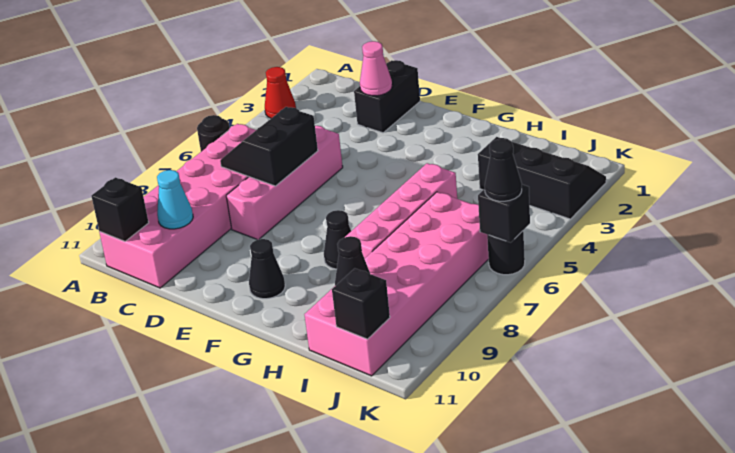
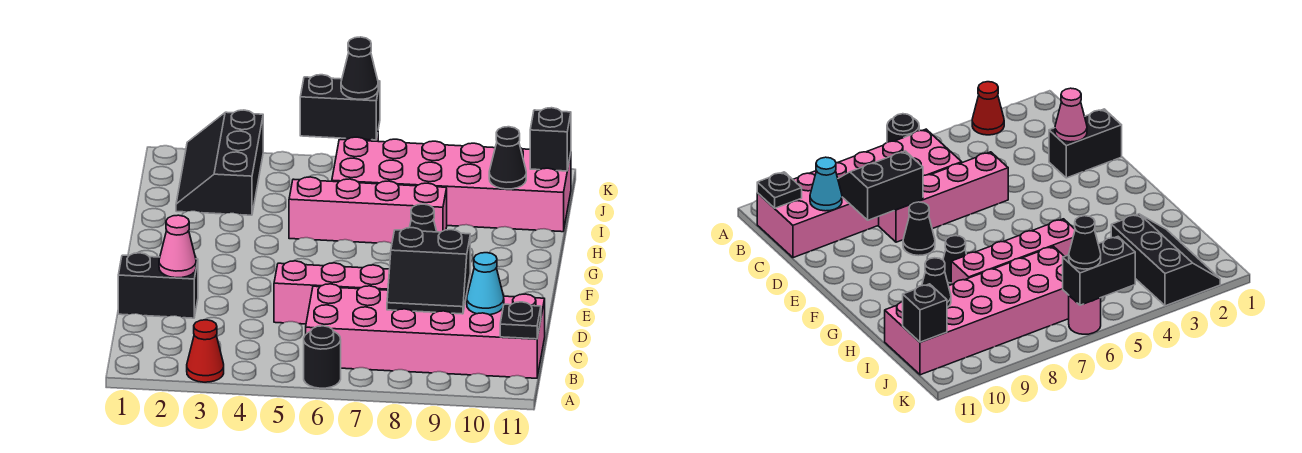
black brick B11 level 2 -> black plate B11 level 2
black slope C6:D7 level 2 top D -> black slope C8:D9 level 2 top D
black cone F10 level 1 -> black cone E8 level 1
black round brick K6 level 1 -> pink round brick K6 level 1
black brick K6 level 2 -> black brick K5:K6 level 2

